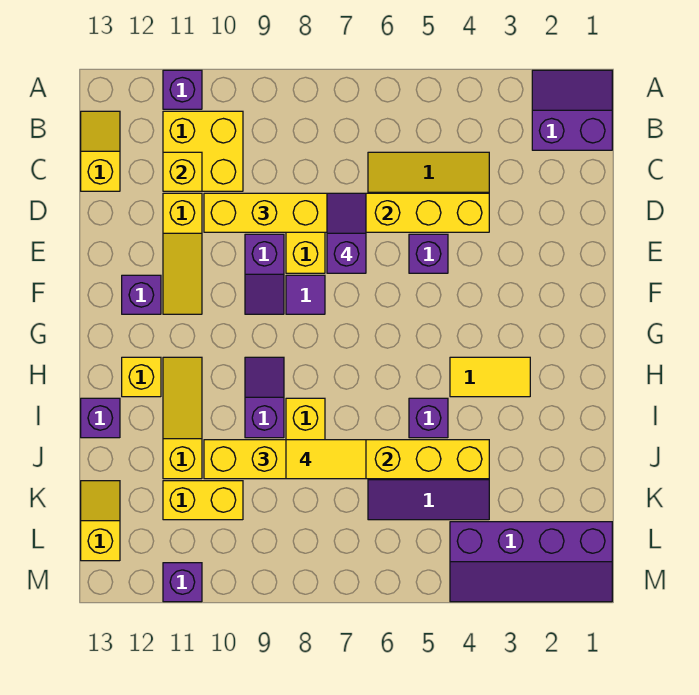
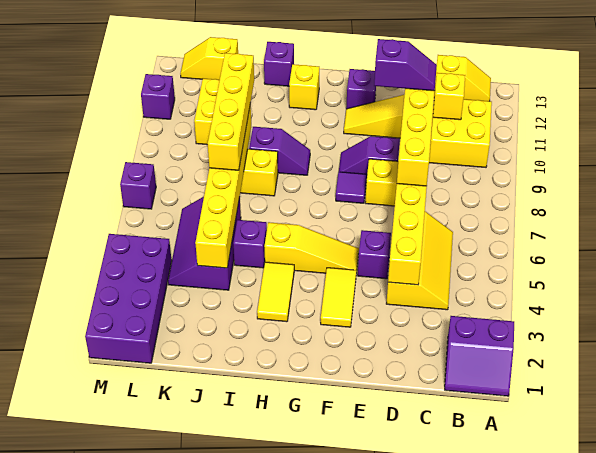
purple slope A1:B2 level 1 top B -> purple slope A1:B2 level 1 top 2
purple brick A11 level 1 -> purple brick M7 level 1
purple slope D7:E7 level 4 top E -> purple slope D10:E10 level 4 top E
yellow slope H11:J11 level 1 top J -> yellow slope F5:H5 level 1 top H
yellow tile J7:J8 level 4 -> yellow tile F3:F4 level 1
yellow slope K13:L13 level 1 top L -> yellow slope K13:L13 level 1 top K
purple slope L1:M4 level 1 top L -> purple brick L1:M4 level 1

